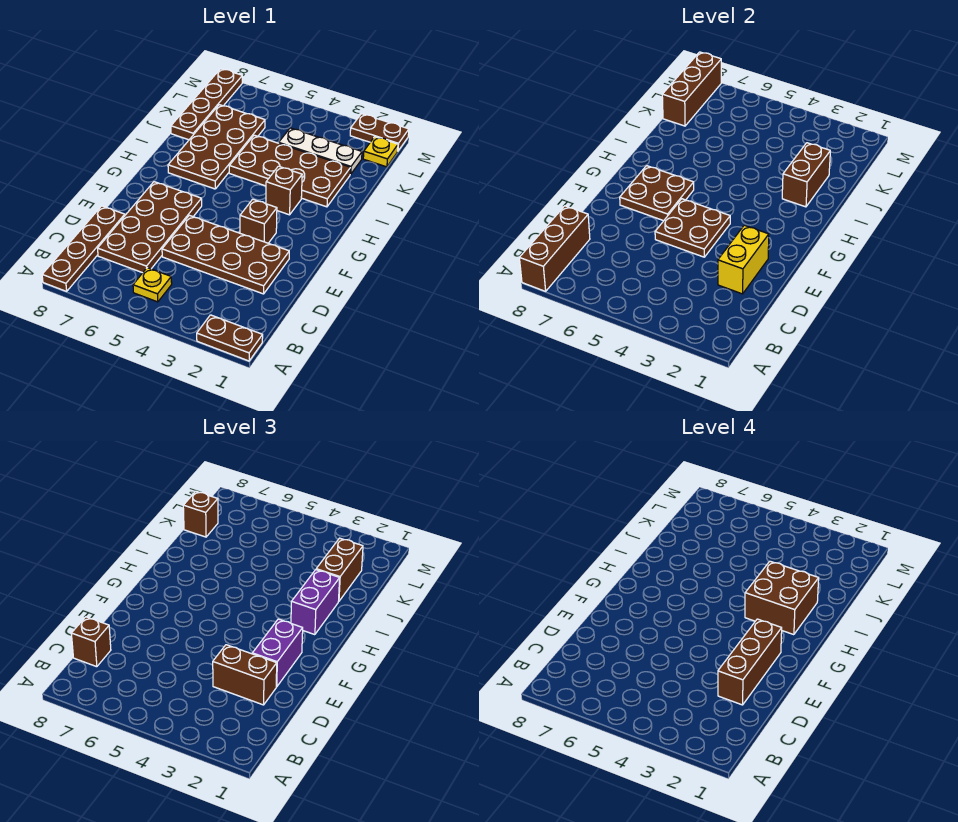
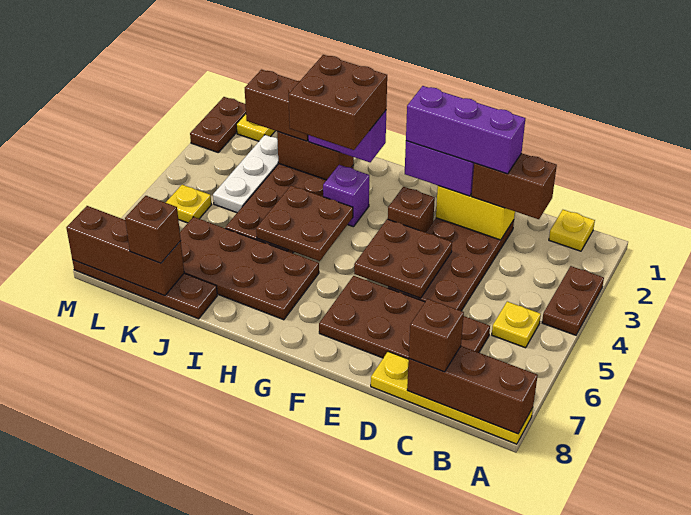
brown plate A1:A2 level 1 -> brown plate A3:A4 level 1
brown plate A8:D8 level 1 -> yellow plate A8:D8 level 1
none -> yellow plate B1 level 1
brown brick D2:D3 level 3 -> brown brick C2:D2 level 3
brown brick D2:F2 level 4 -> purple brick D2:F2 level 4
brown plate F6:G7 level 2 -> brown plate H4:I5 level 2
brown brick H3 level 1 -> purple brick H3 level 1
none -> yellow plate L5 level 1

